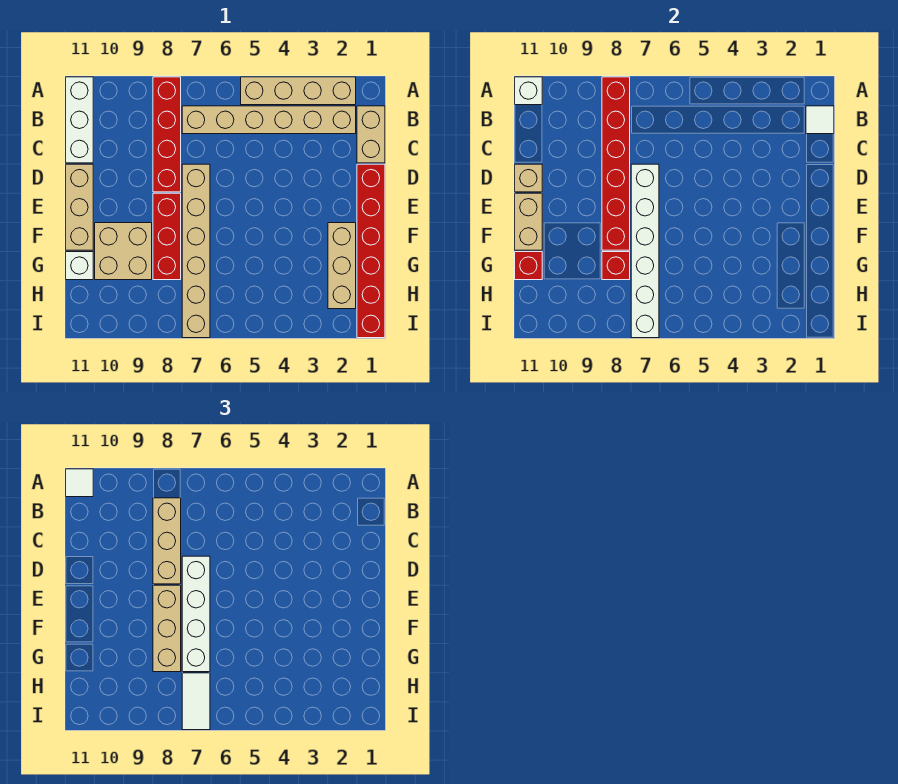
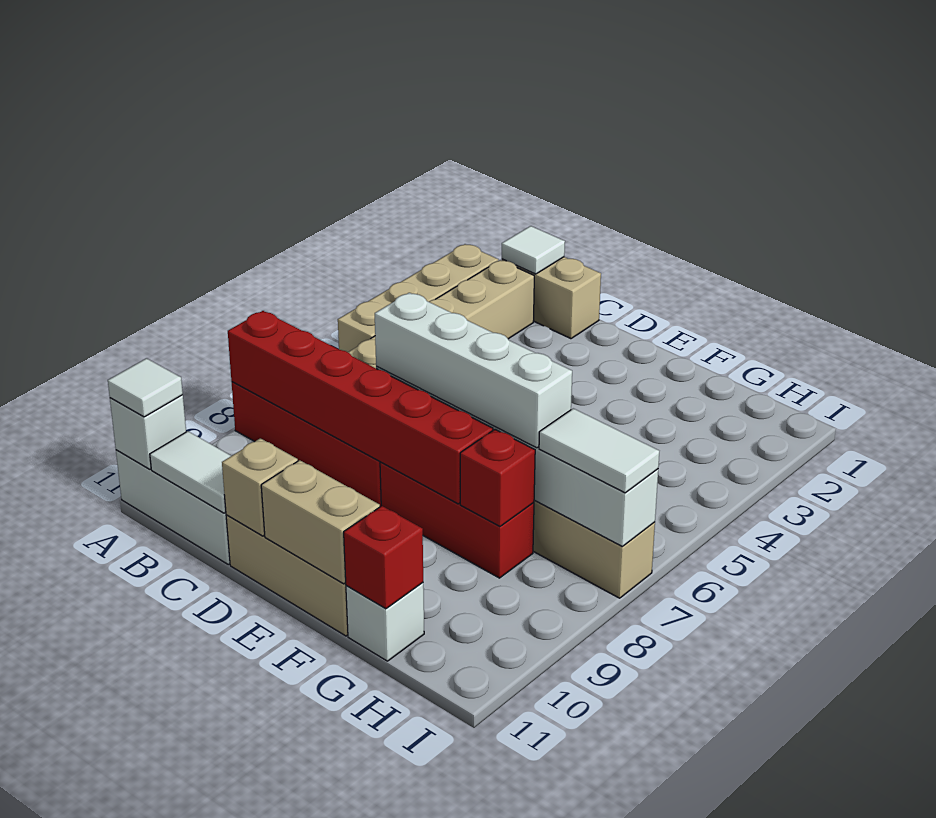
tan brick B8:D8 level 3 -> none
none -> white tile B11:C11 level 2
red brick D1:I1 level 1 -> none
tan brick E8:G8 level 3 -> none
tan brick F2:H2 level 1 -> none
tan brick F9:G10 level 1 -> none

